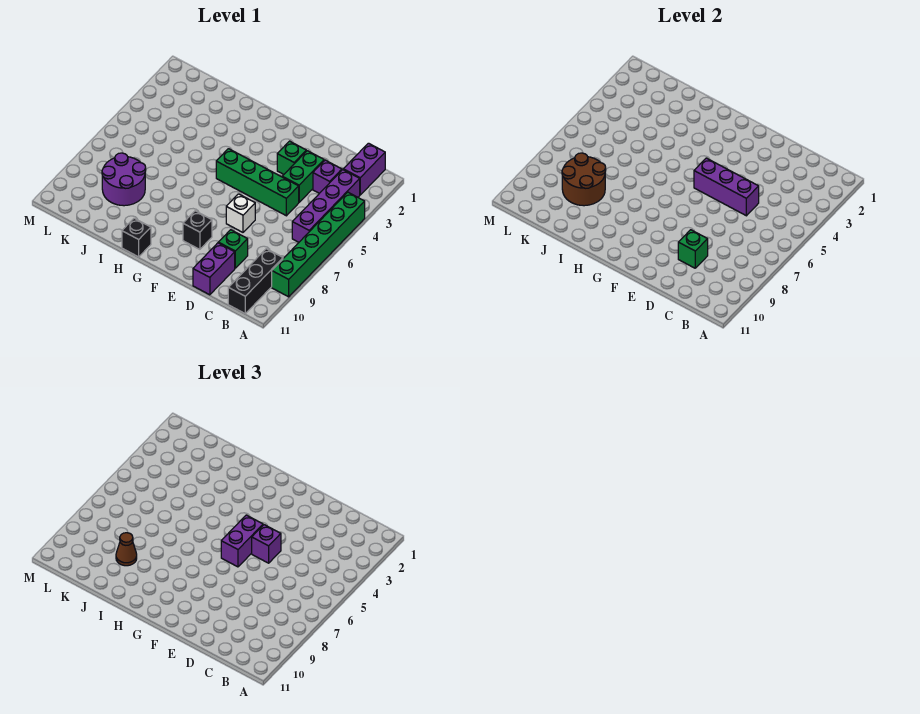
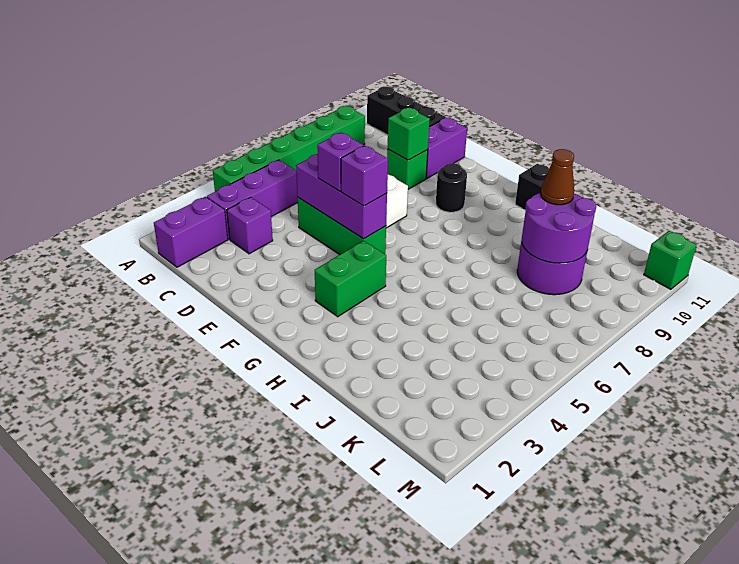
purple brick B3:B6 level 1 -> purple brick B3:B5 level 1
black brick B9:B11 level 1 -> black brick A11:C11 level 1
green brick D3:D4 level 1 -> green brick G3:G4 level 1
green brick D5:G5 level 1 -> green brick D5:F5 level 1
green brick E3 level 1 -> green brick M11 level 1
purple brick F5:F6 level 3 -> purple brick F5 level 3
black brick F9 level 1 -> black round brick F9 level 1
brown round brick J8:K9 level 2 -> purple round brick J8:K9 level 2

